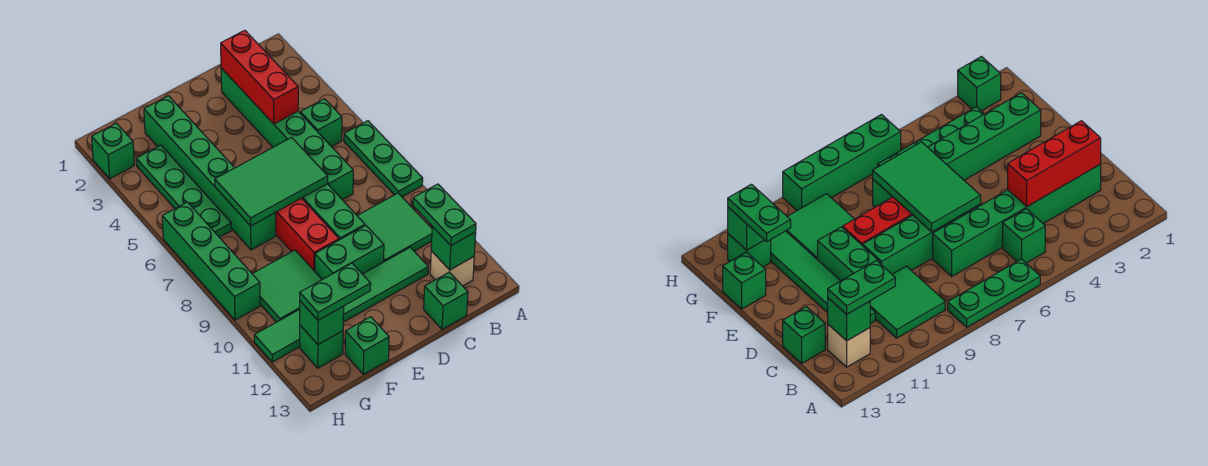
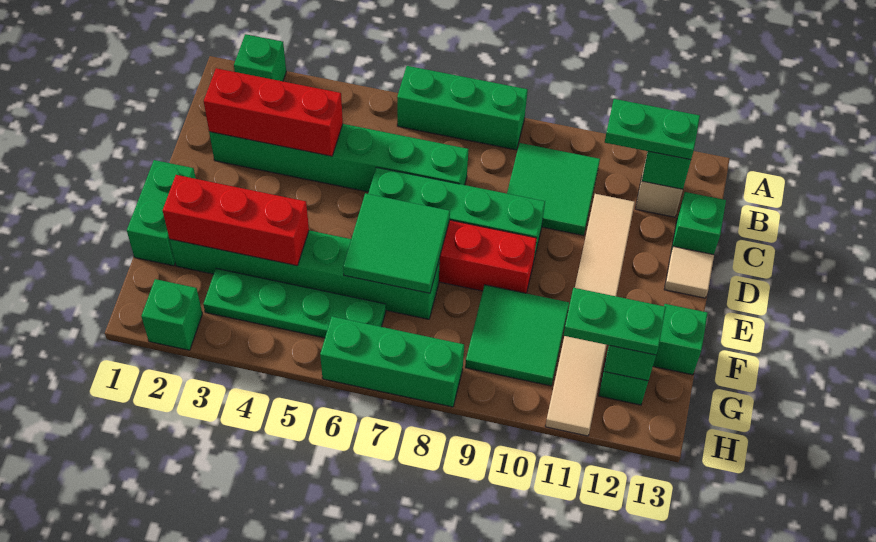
green plate A6:A8 level 1 -> green brick A6:A8 level 1
green brick B5 level 1 -> green brick A2 level 1
green tile C11:H11 level 1 -> tan tile C11:H11 level 1
green tile D6:F7 level 2 -> green tile E6:F7 level 2
green brick D10:E10 level 1 -> green brick E1:F1 level 1
none -> tan tile D13 level 1
none -> red brick F2:F4 level 2
green plate F12:G12 level 3 -> green plate G11:G12 level 3
green brick H6:H9 level 1 -> green brick H6:H8 level 1

